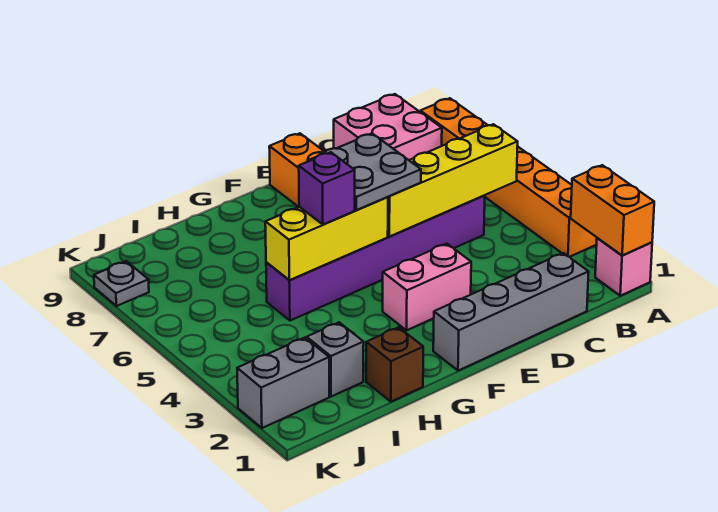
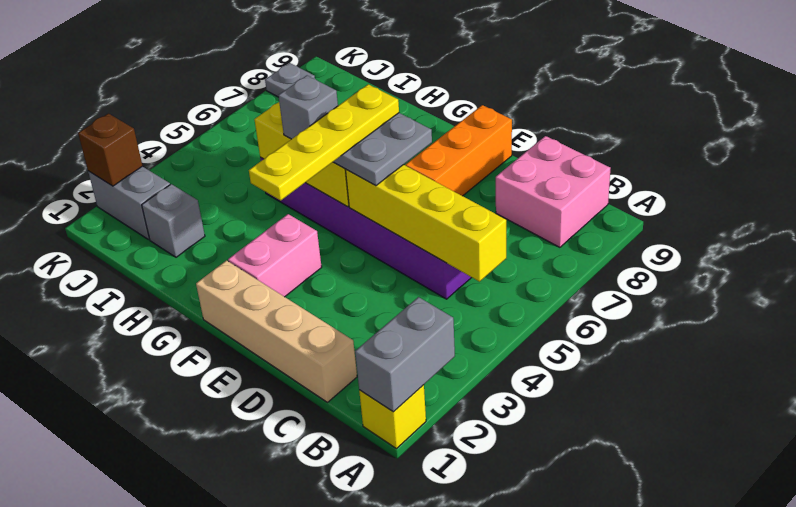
pink brick A1 level 1 -> yellow brick A1 level 1
orange brick A1:A2 level 2 -> grey brick A1:A2 level 2
orange brick A3:A8 level 1 -> none
grey brick C1:F1 level 1 -> tan brick C1:F1 level 1
pink brick E3:F3 level 1 -> pink brick F2:F3 level 1
none -> yellow plate F3:F6 level 4
purple brick G5 level 3 -> grey brick G5 level 3
brown brick H1 level 1 -> brown brick K2 level 2

